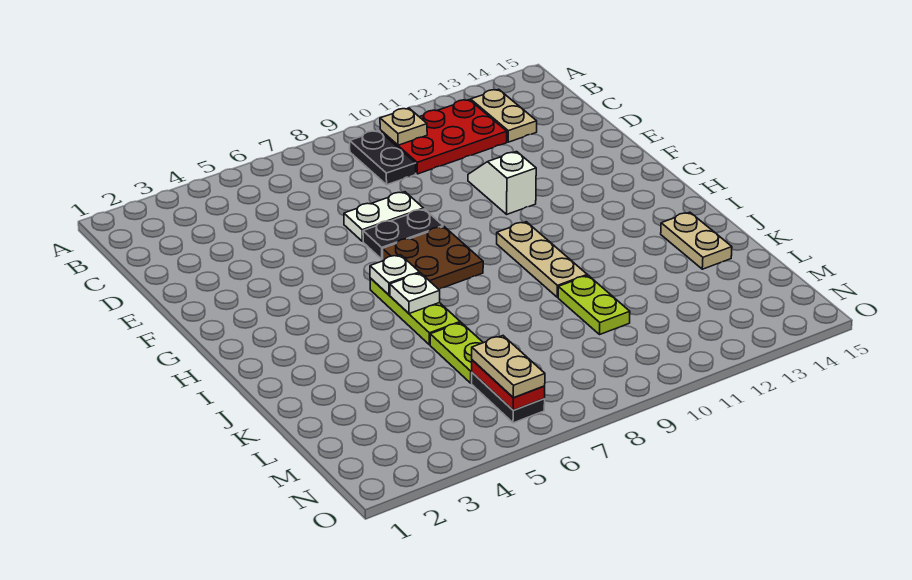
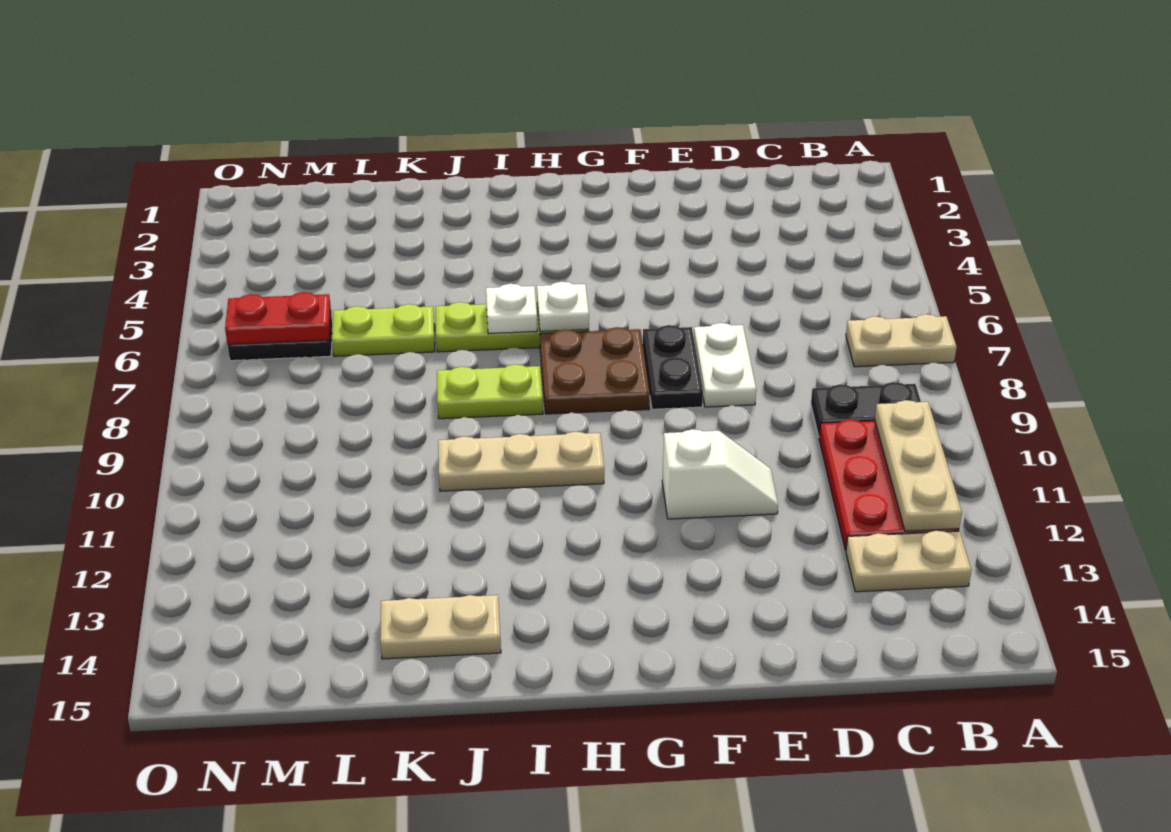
tan plate B10 level 2 -> tan plate B10:B12 level 2
lime plate K10:L10 level 1 -> lime plate I8:J8 level 1
tan plate M6:N6 level 3 -> tan plate A7:B7 level 1

